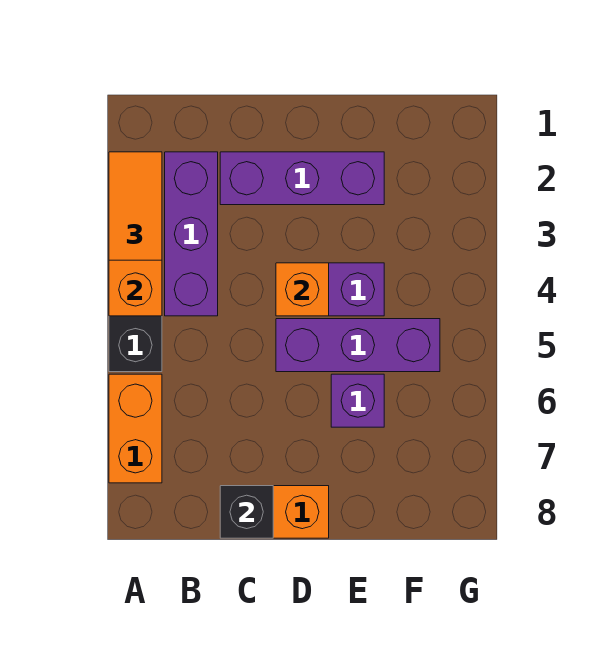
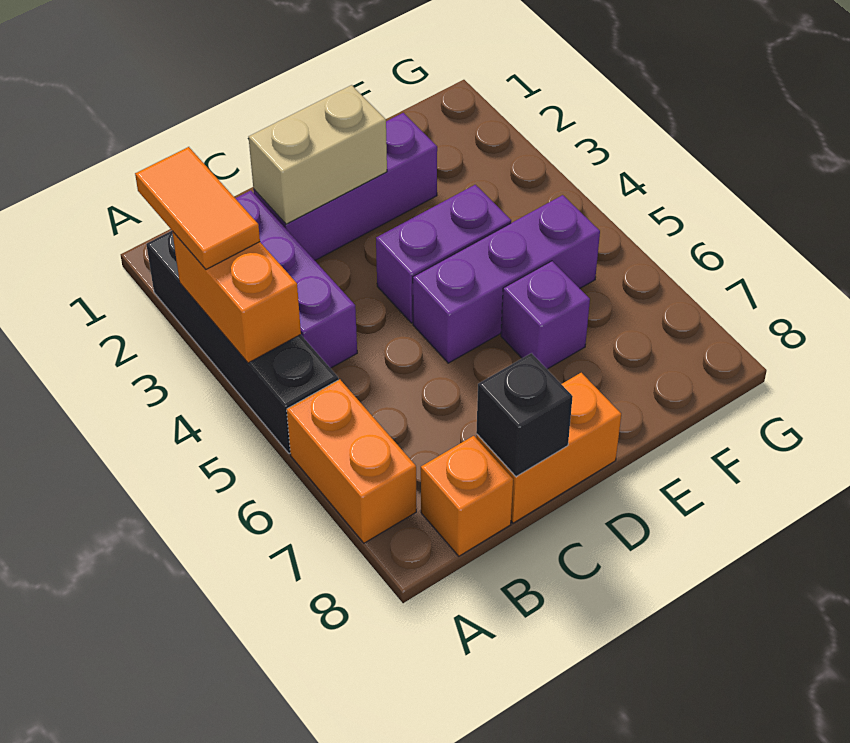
none -> tan brick C2:D2 level 2
orange brick D4 level 2 -> orange brick B8 level 1

